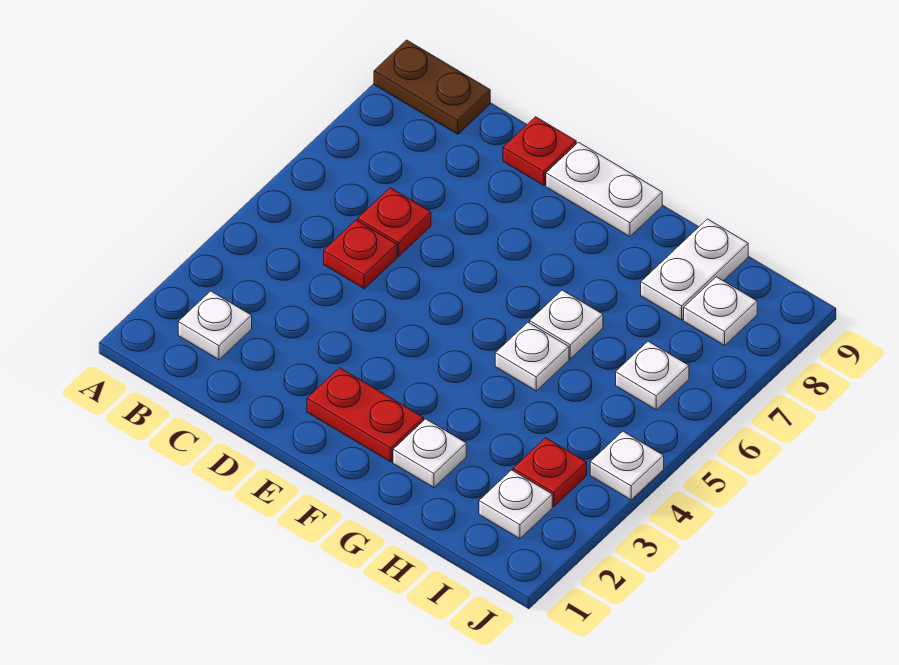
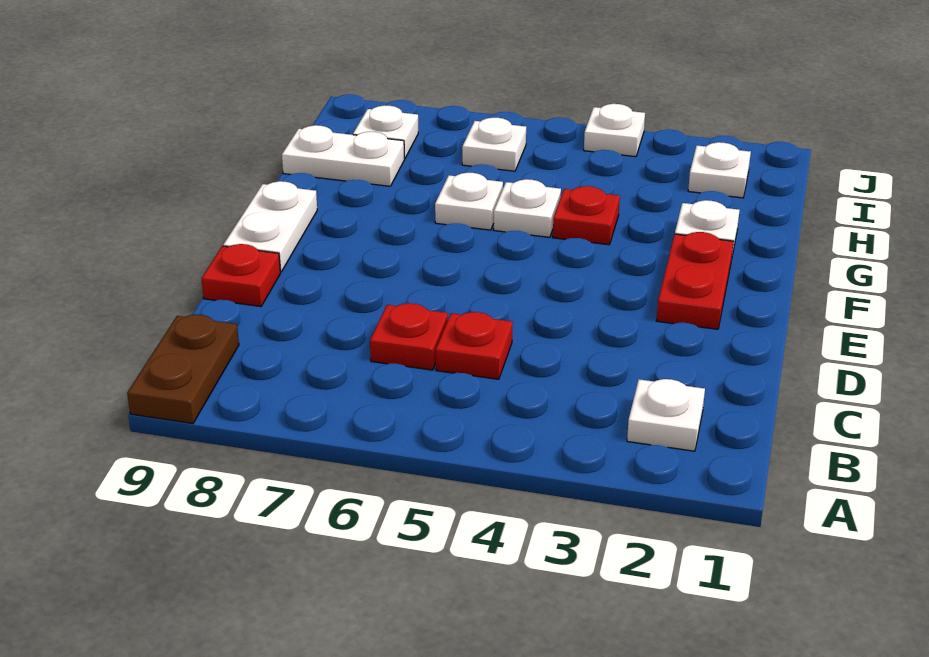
red plate I3 level 1 -> red plate G4 level 1

